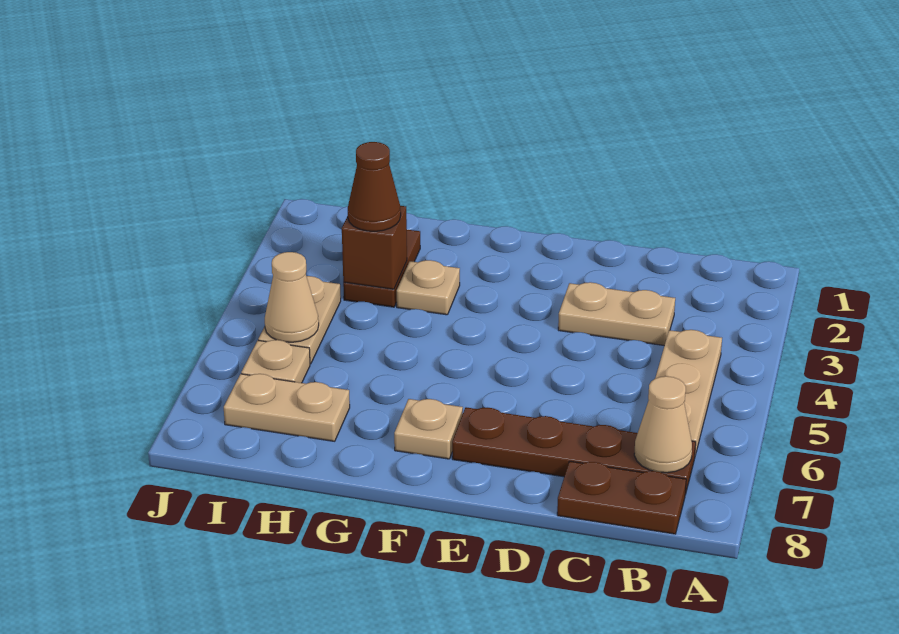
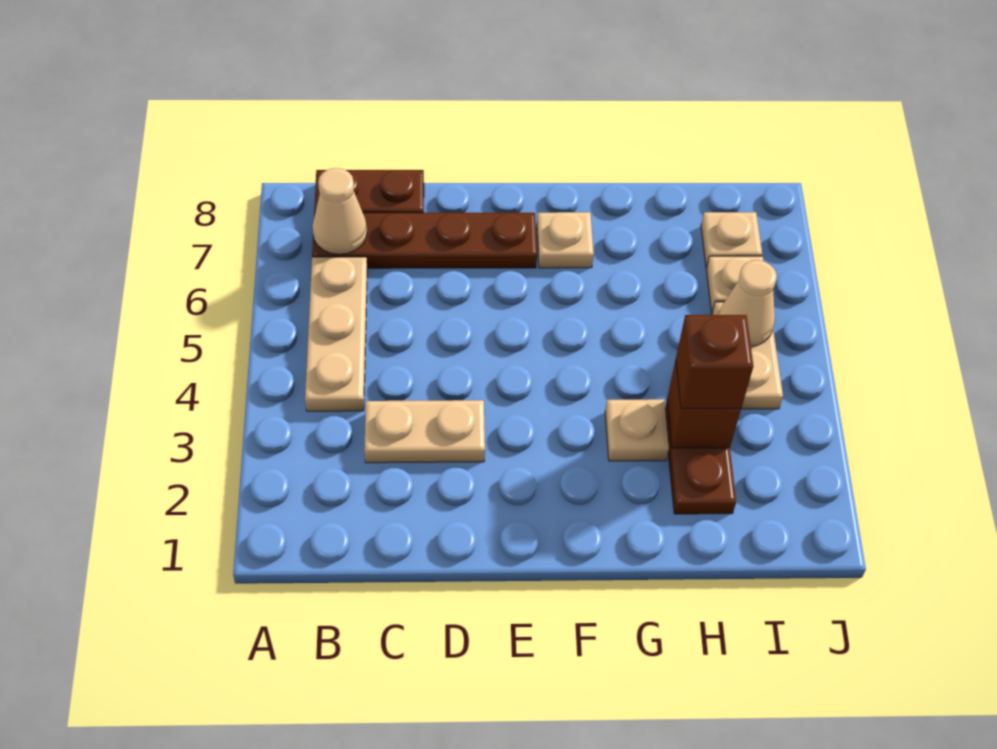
brown cone H3 level 3 -> brown brick H3 level 3
tan plate H7:I7 level 1 -> tan plate I7 level 1

